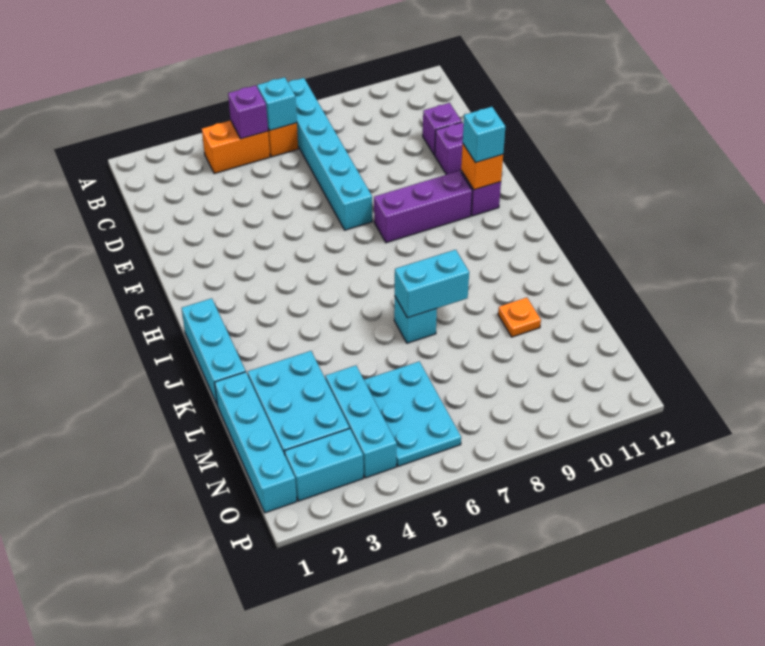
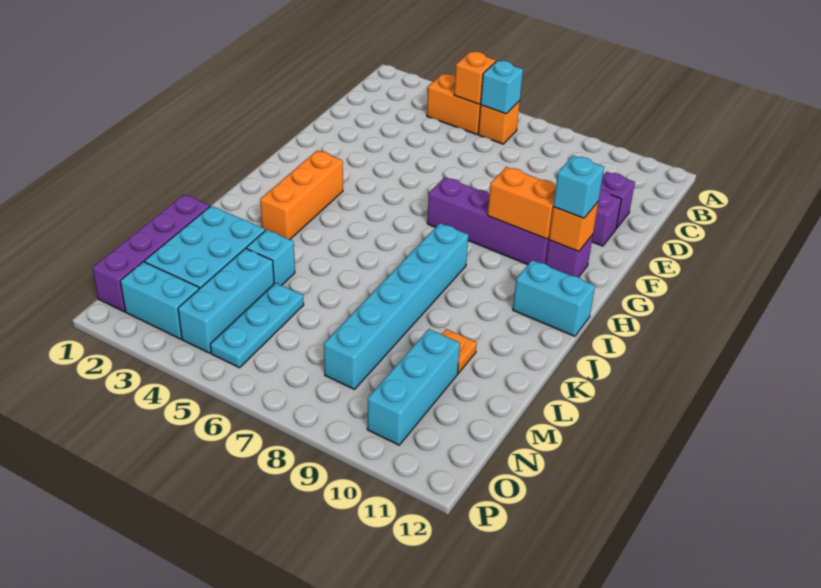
cyan brick A7:F7 level 1 -> cyan brick I8:N8 level 1
purple brick B5 level 2 -> orange brick B5 level 2
purple brick G8:G10 level 1 -> purple brick G7:G10 level 1
none -> orange brick G9:G10 level 2
none -> orange brick H3:J3 level 1
cyan brick I1:K1 level 1 -> cyan brick M10:O10 level 1
cyan brick K7 level 1 -> cyan brick L4 level 1
cyan brick K7:K8 level 2 -> cyan brick I11:I12 level 1
cyan brick L1:O1 level 1 -> purple brick L1:O1 level 1
cyan plate M5:O6 level 1 -> cyan plate M5:O5 level 1

